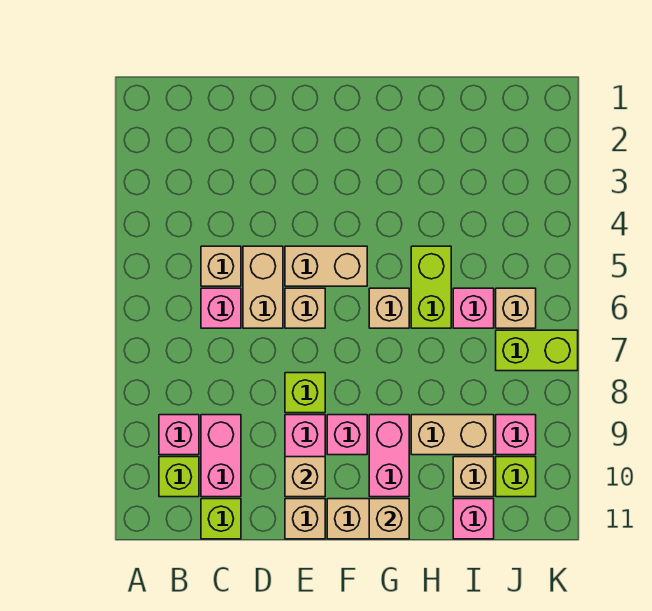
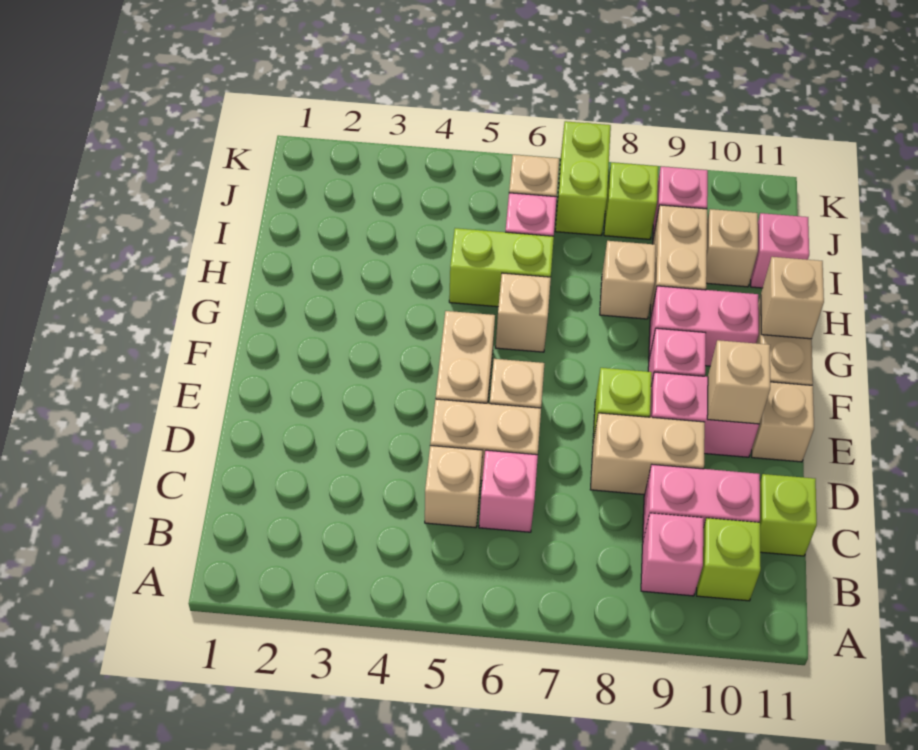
none -> tan brick D8:D9 level 1
none -> tan brick H8 level 1
lime brick J10 level 1 -> lime brick J8 level 1

